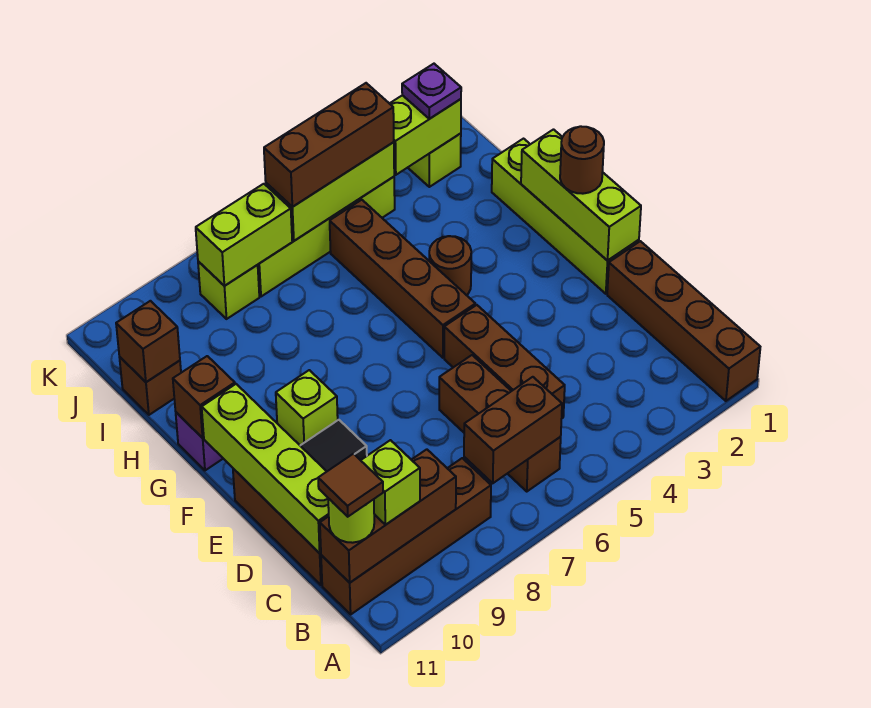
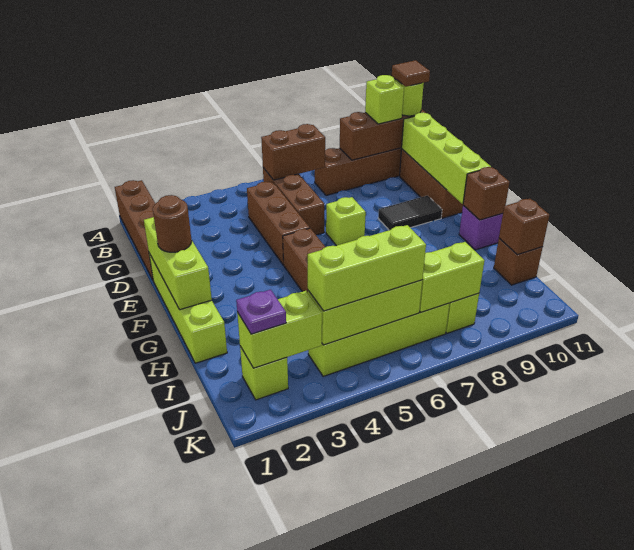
lime brick F9 level 1 -> lime brick E7 level 1
brown round brick G4 level 1 -> none
brown brick J4:J6 level 3 -> lime brick J4:J6 level 3

